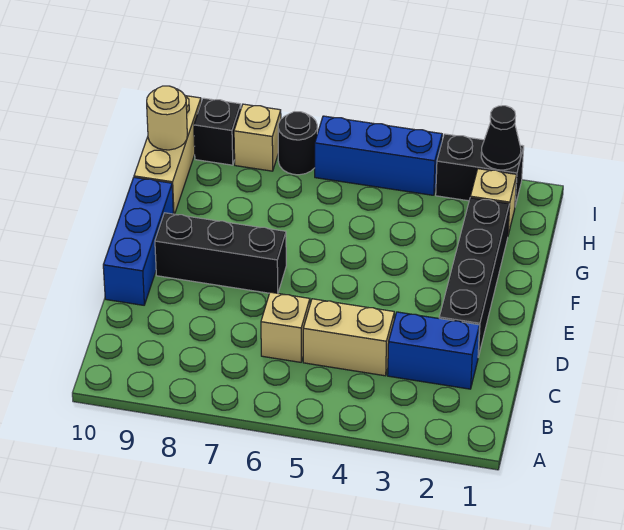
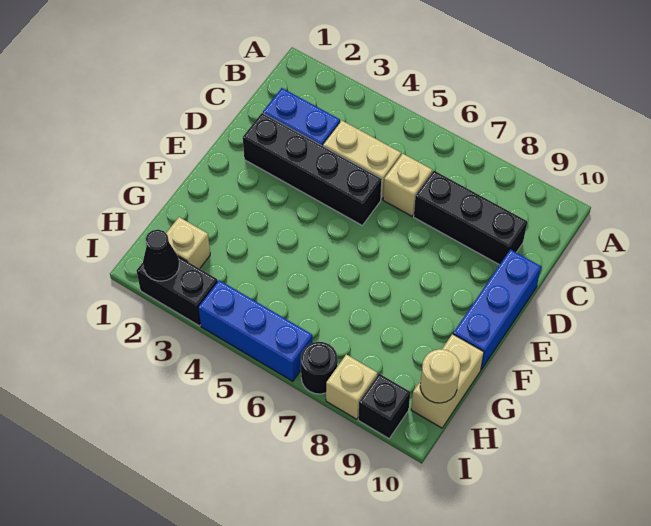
black brick D2:G2 level 1 -> black brick D2:D5 level 1
black brick E7:E9 level 1 -> black brick C7:C9 level 1
tan brick G10:I10 level 1 -> tan brick G10:H10 level 1

